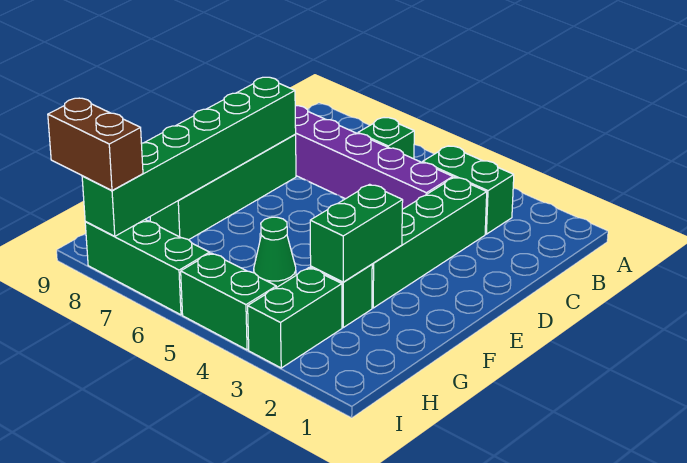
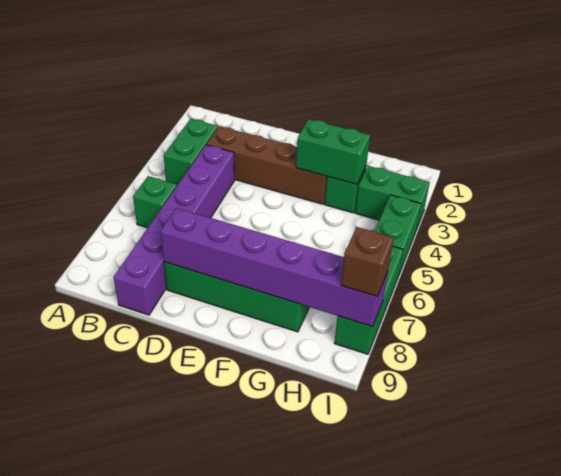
green brick C3:F3 level 1 -> brown brick C3:F3 level 1
green brick D8:I8 level 2 -> purple brick D8:I8 level 2
green cone G5 level 1 -> none
brown brick I8:I9 level 3 -> brown brick I8 level 3

